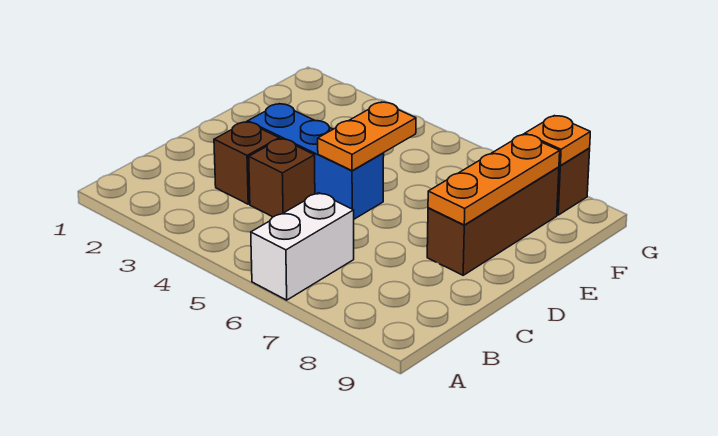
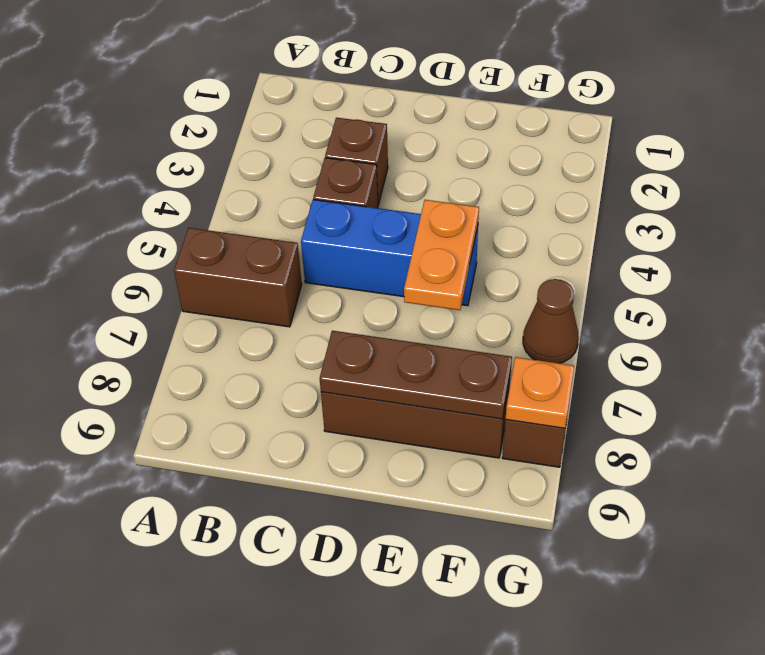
white brick A6:B6 level 1 -> brown brick A6:B6 level 1
blue brick D3:D5 level 1 -> blue brick C5:E5 level 1
orange plate D5:E5 level 2 -> orange plate E5:E6 level 2
orange plate D8:F8 level 2 -> brown plate D8:F8 level 2
none -> brown cone G6 level 1

